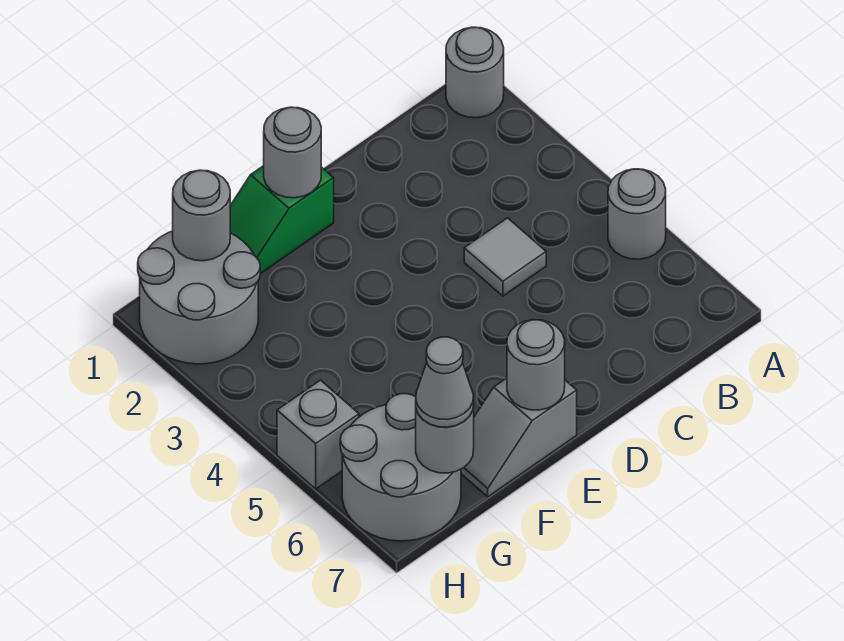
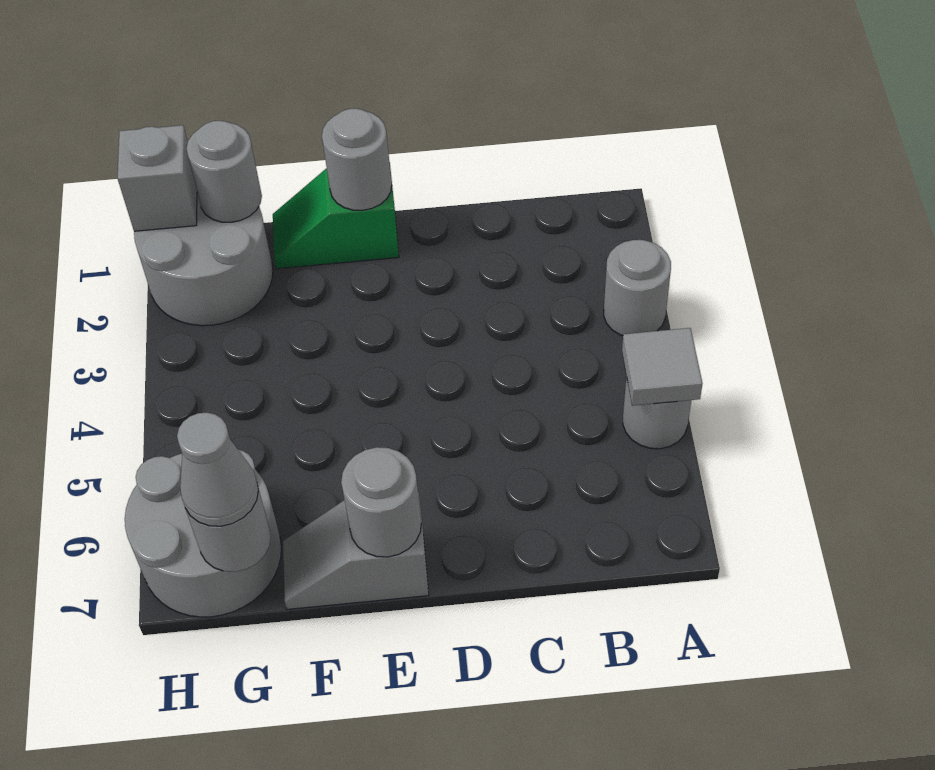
grey round brick A1 level 1 -> grey round brick A3 level 1
grey tile C4 level 1 -> grey tile A5 level 2
grey brick H5 level 1 -> grey brick H1 level 2

